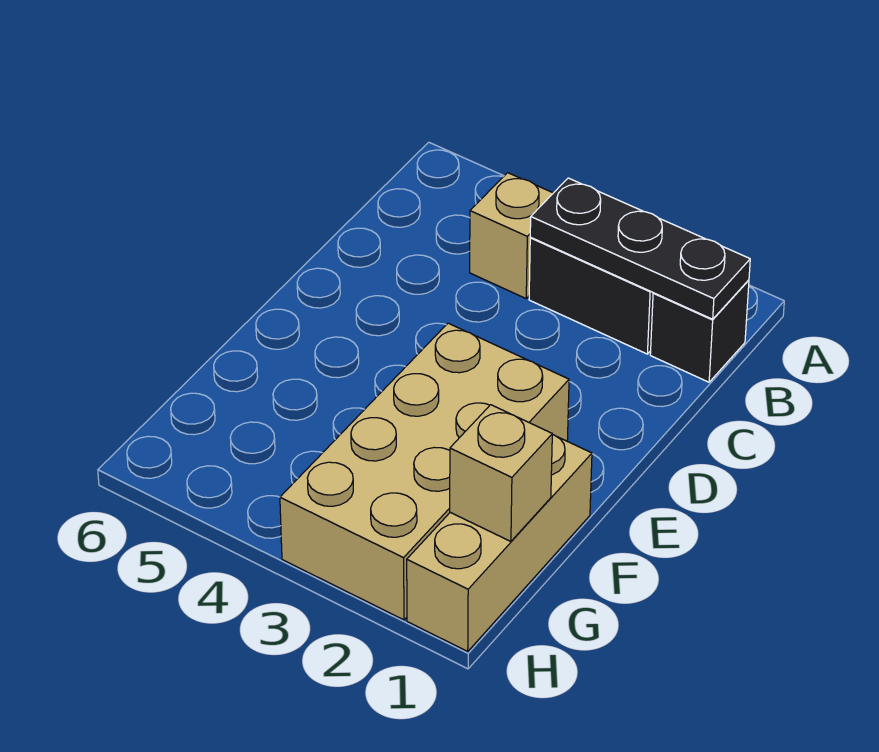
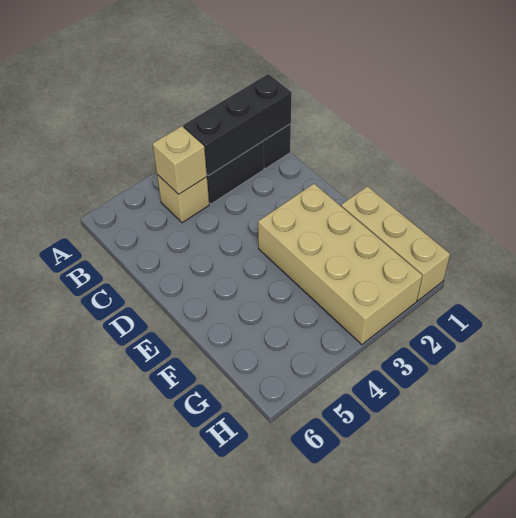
black plate B1:B3 level 2 -> black brick B1:B3 level 2
tan brick G1 level 2 -> tan brick B4 level 2

